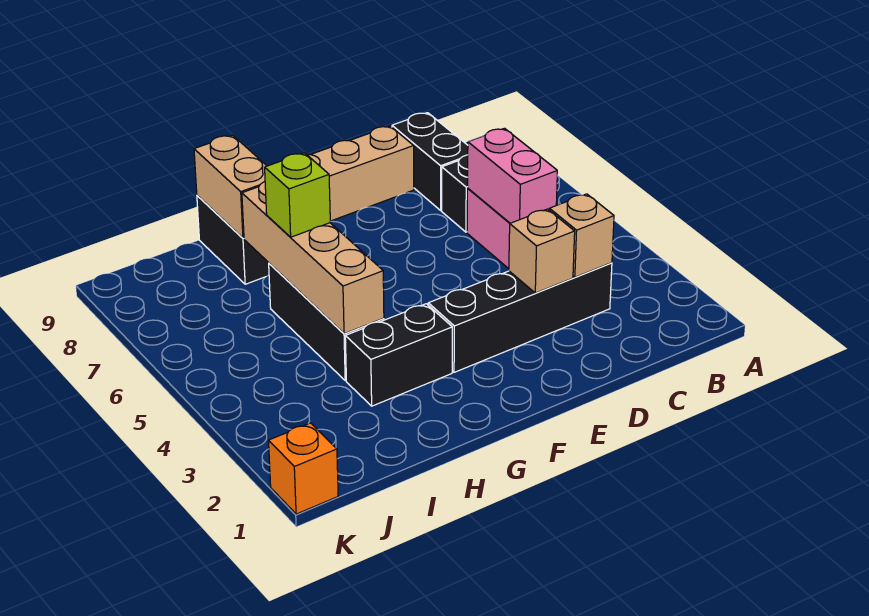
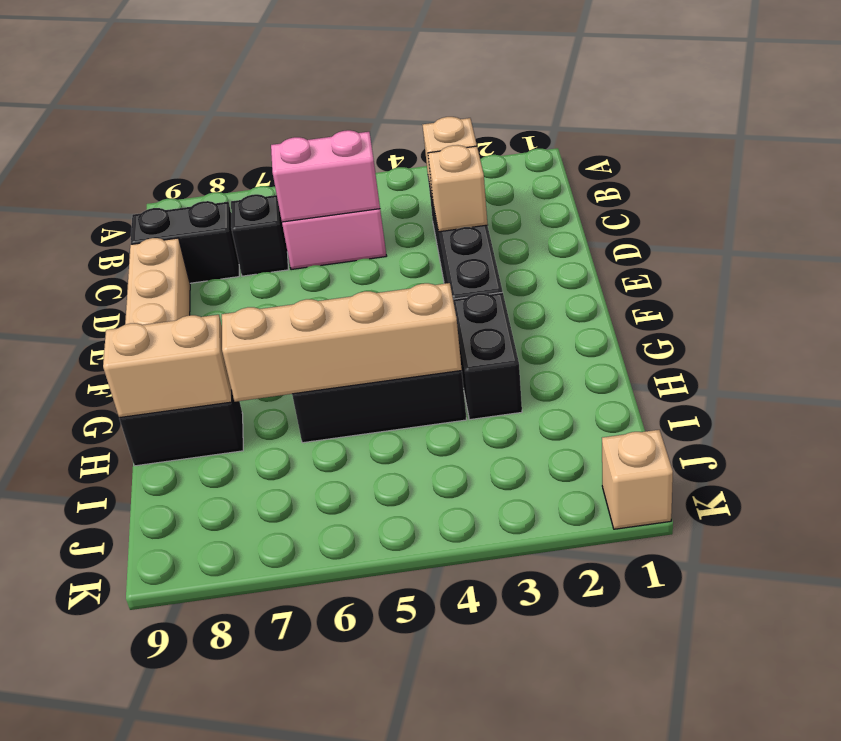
lime brick H6 level 3 -> none
orange brick K1 level 1 -> tan brick K1 level 1

